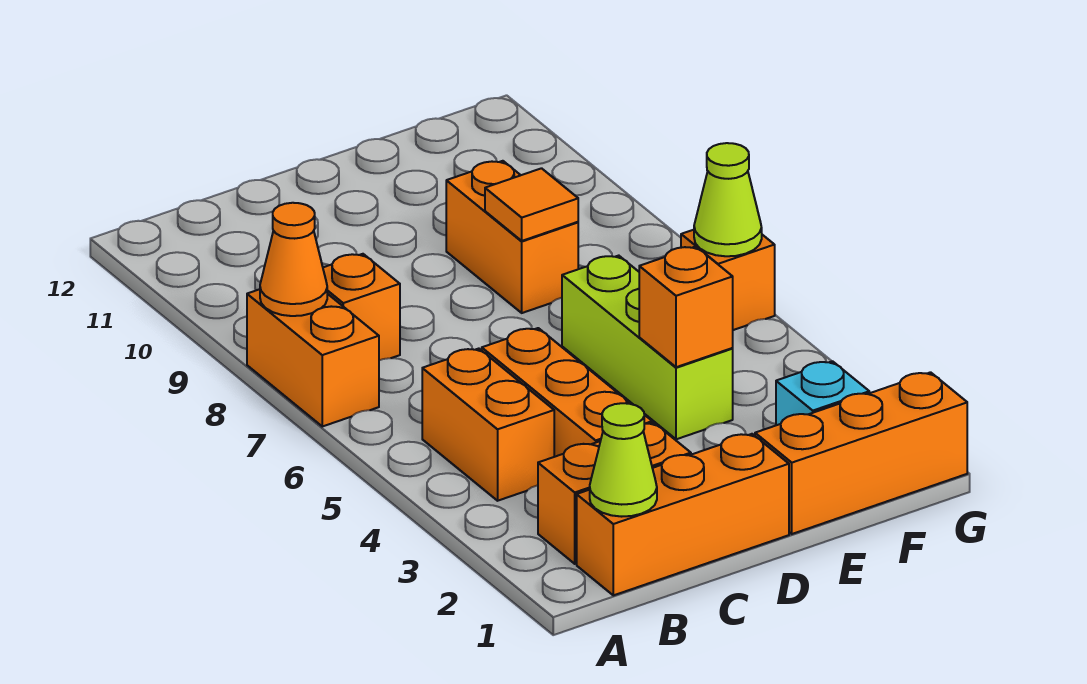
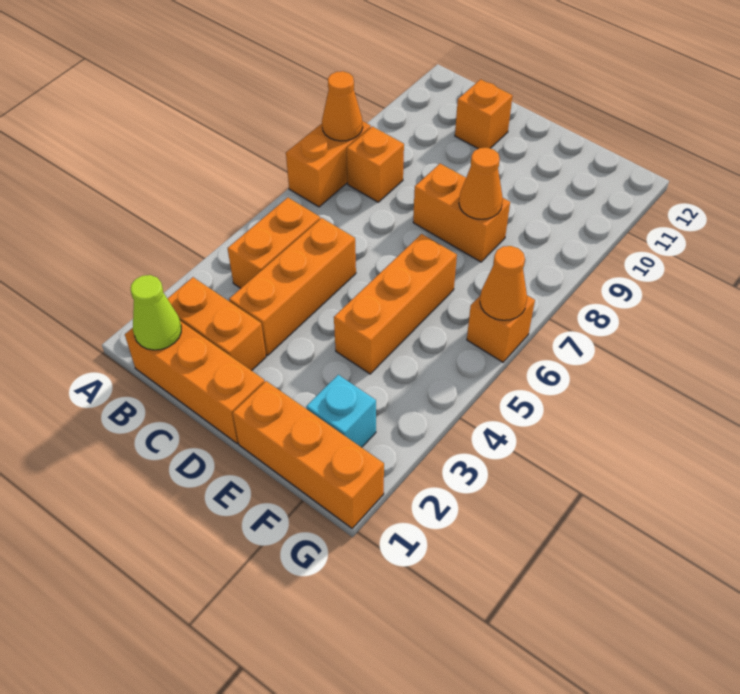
lime brick E4:E6 level 1 -> orange brick E4:E6 level 1
orange brick E4 level 2 -> orange brick C11 level 1
orange brick E8:E9 level 1 -> orange brick D8:E8 level 1
orange tile E8 level 2 -> orange cone E8 level 2
lime cone G6 level 2 -> orange cone G6 level 2

